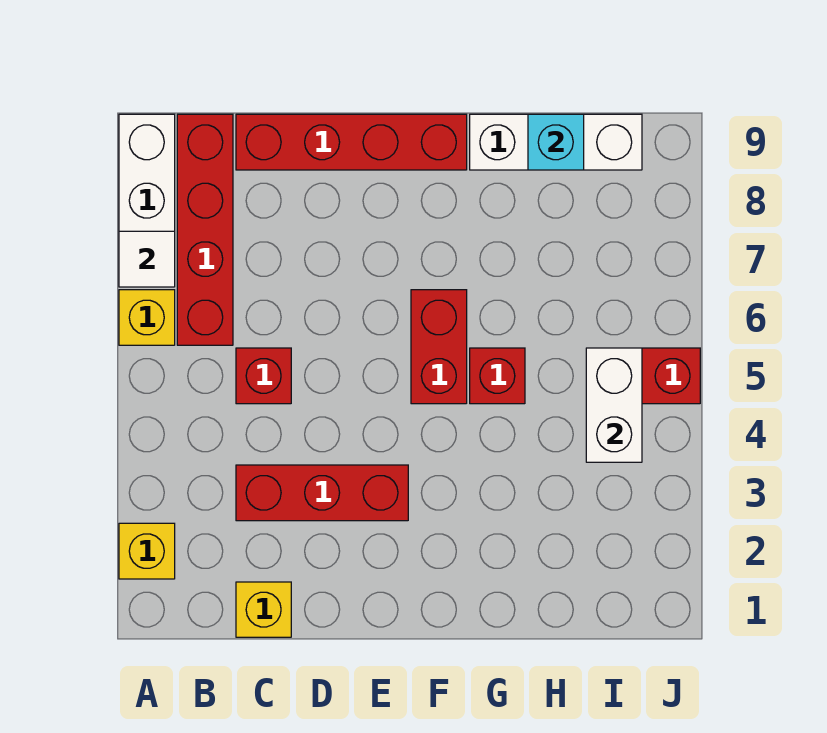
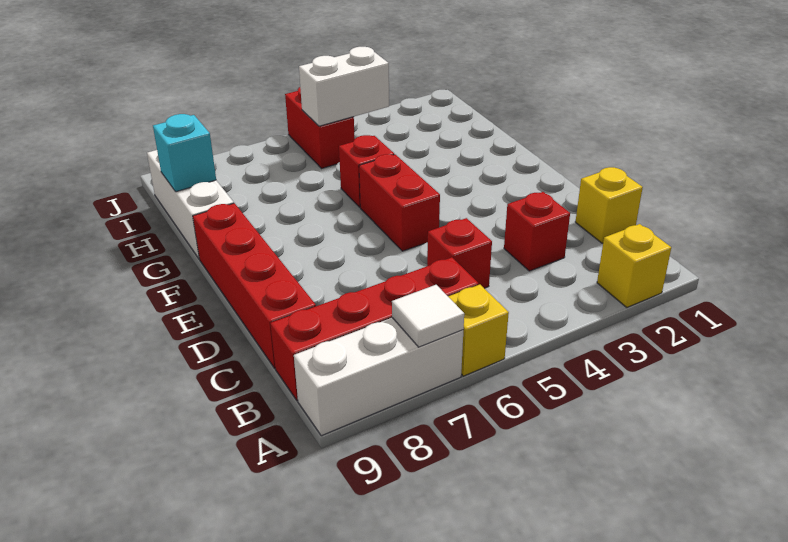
red brick C3:E3 level 1 -> red brick C3 level 1
red brick F5:F6 level 1 -> red brick E5:F5 level 1

